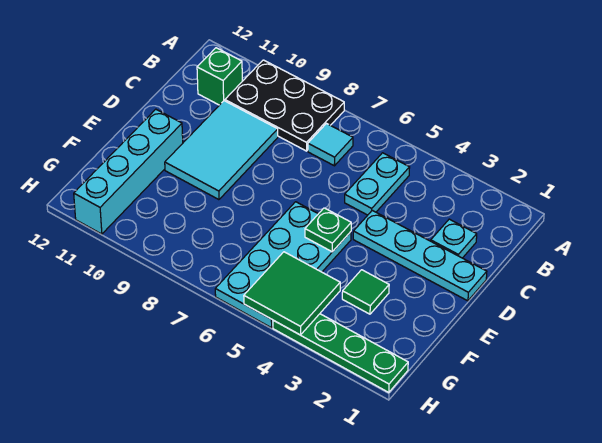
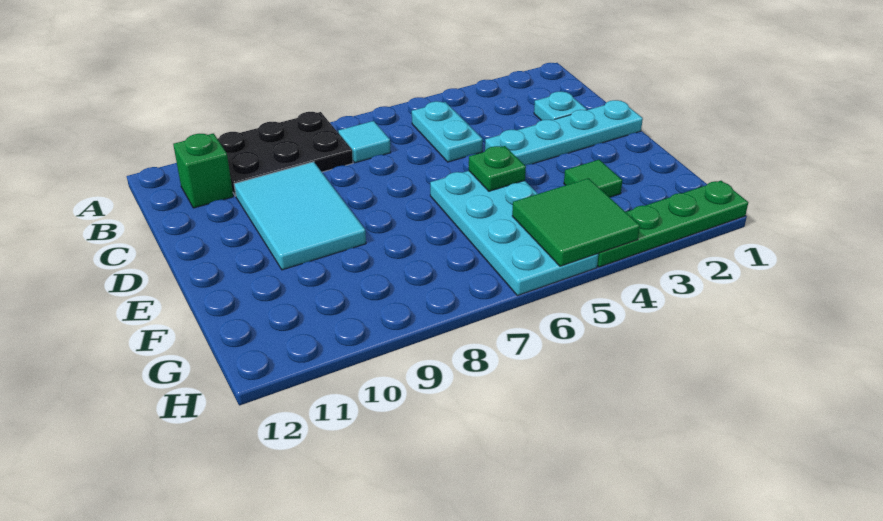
cyan brick E11:H11 level 1 -> none

